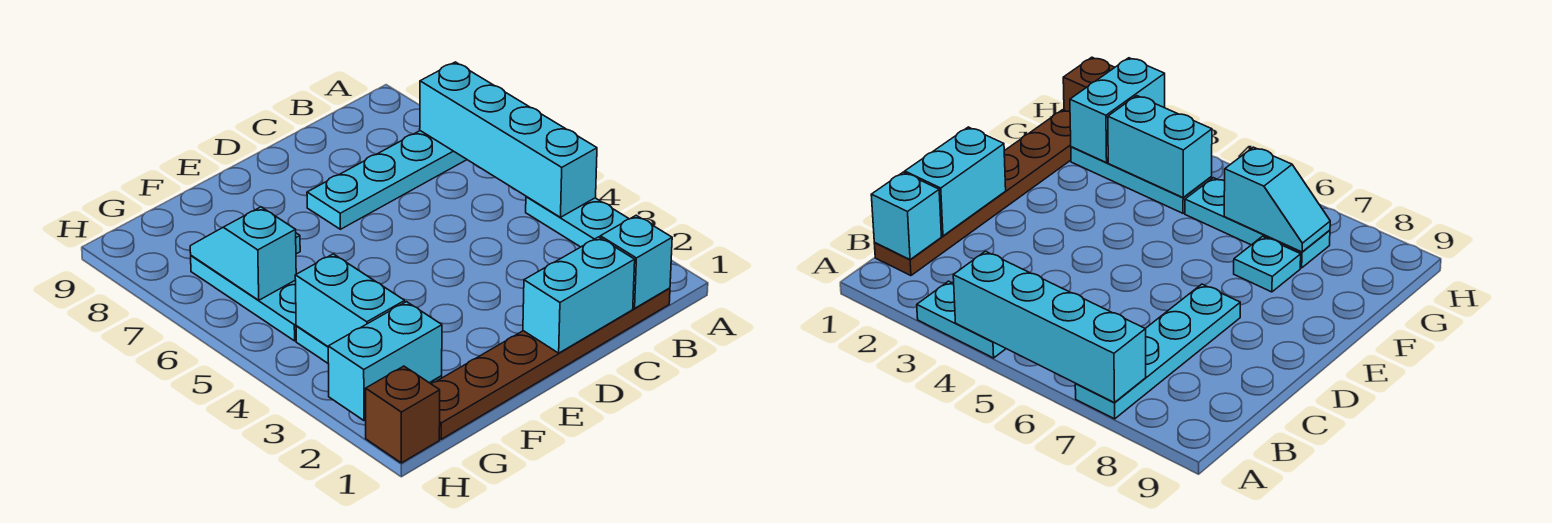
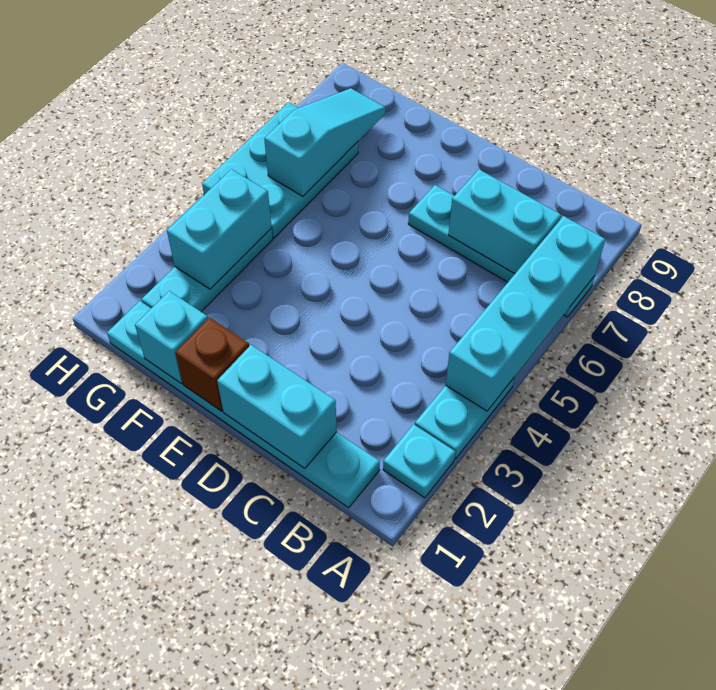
brown plate B1:G1 level 1 -> cyan plate B1:G1 level 1
cyan brick B1 level 2 -> cyan brick F1 level 2
cyan plate F7 level 1 -> cyan plate A2 level 1
cyan brick G2:H2 level 2 -> cyan brick B7:C7 level 2
cyan plate G5:G7 level 1 -> cyan plate G5:H7 level 1
cyan slope G6:G7 level 2 top 6 -> cyan slope G6:G8 level 2 top 6
brown brick H1 level 1 -> brown brick E1 level 2

